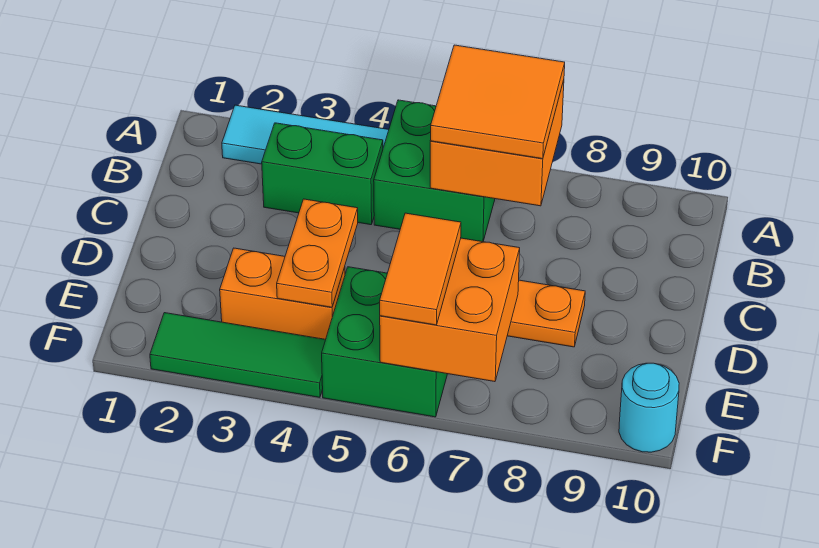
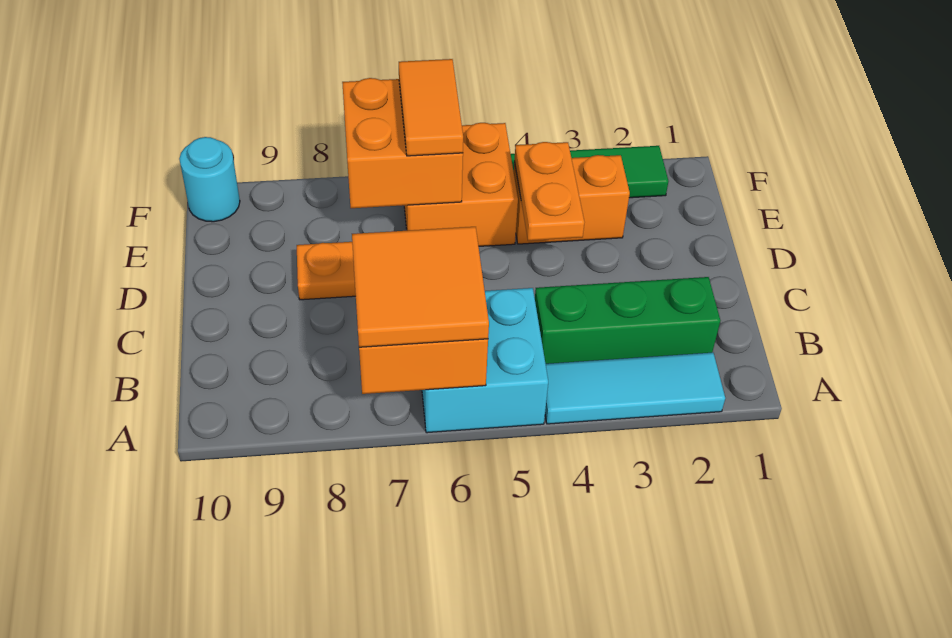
green brick A5:B6 level 1 -> cyan brick A5:B6 level 1
green brick B3:B4 level 1 -> green brick B2:B4 level 1
green brick E5:F6 level 1 -> orange brick E5:F6 level 1

